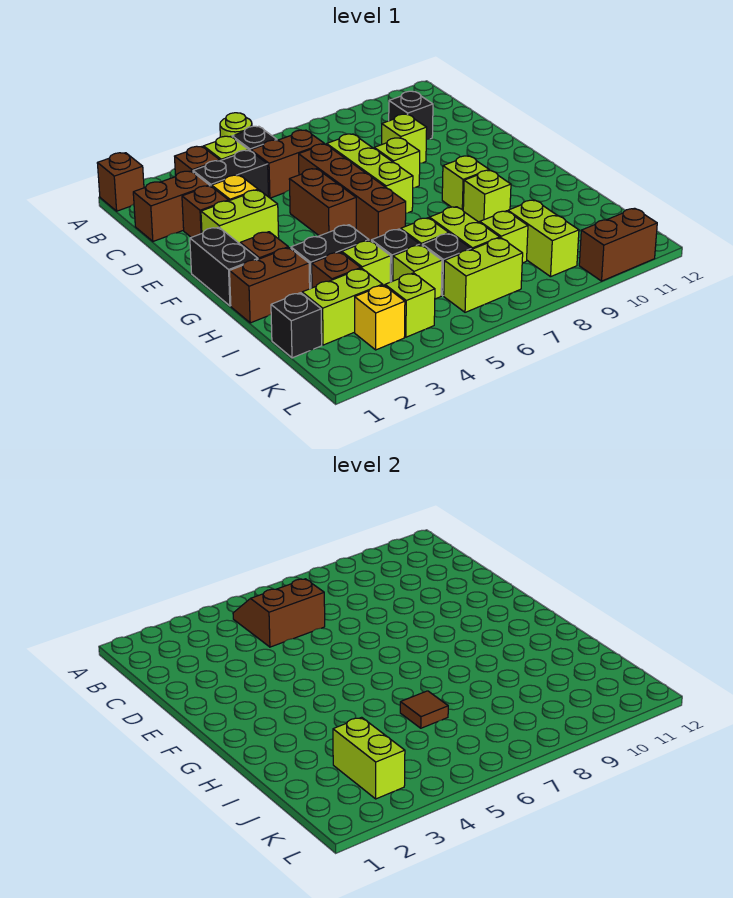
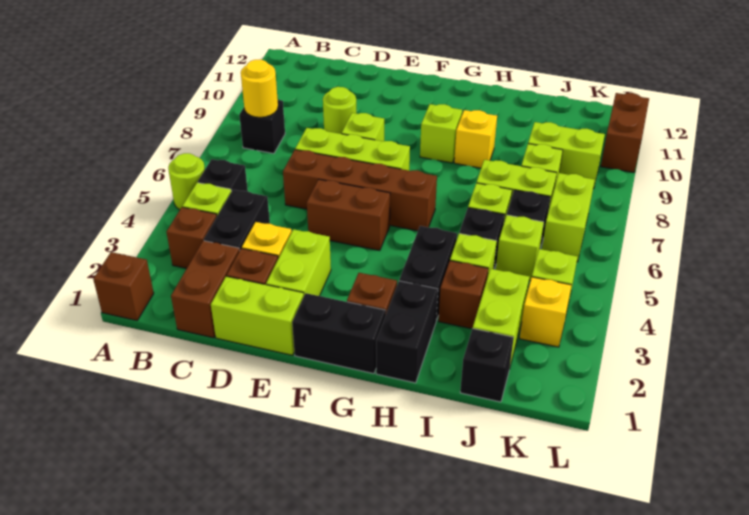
brown slope B5:C6 level 2 top C -> none
none -> yellow round brick B8 level 2
brown brick C5:C6 level 1 -> none
black brick C10 level 1 -> black brick B8 level 1
lime brick D9 level 1 -> lime round brick D9 level 1
brown brick H1:H2 level 1 -> black brick H1:H2 level 1
lime brick H9 level 1 -> yellow brick H9 level 1
brown tile I6 level 2 -> none
lime brick J3:K3 level 2 -> lime brick D1:E1 level 1

